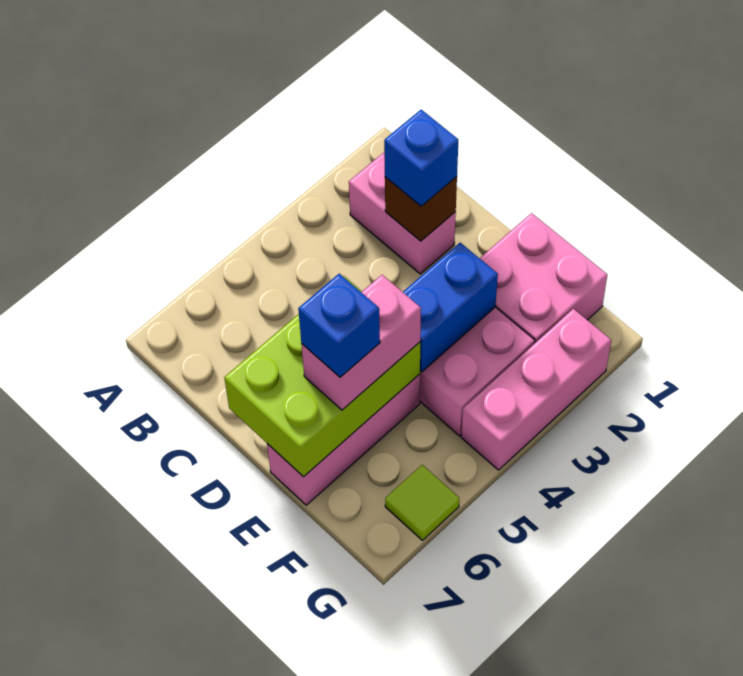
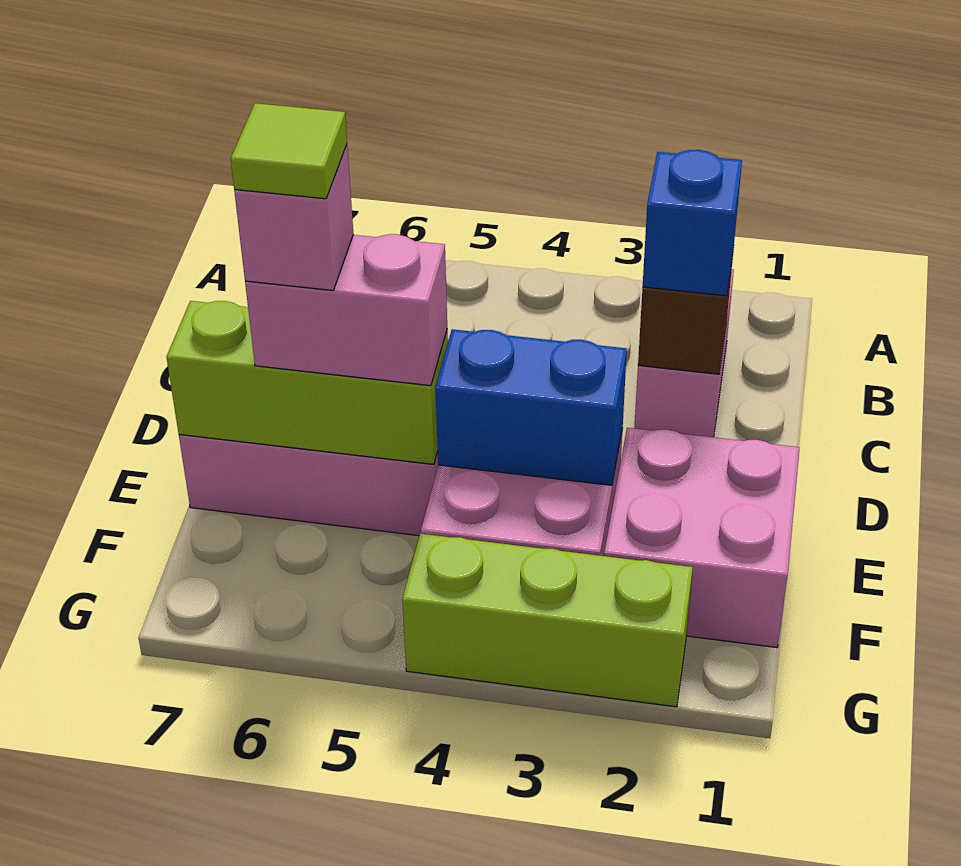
lime brick D5:E7 level 2 -> lime brick E5:E7 level 2
blue brick E6 level 4 -> pink brick E6 level 4
pink brick G2:G4 level 1 -> lime brick G2:G4 level 1
lime tile G6 level 1 -> lime tile E6 level 5

